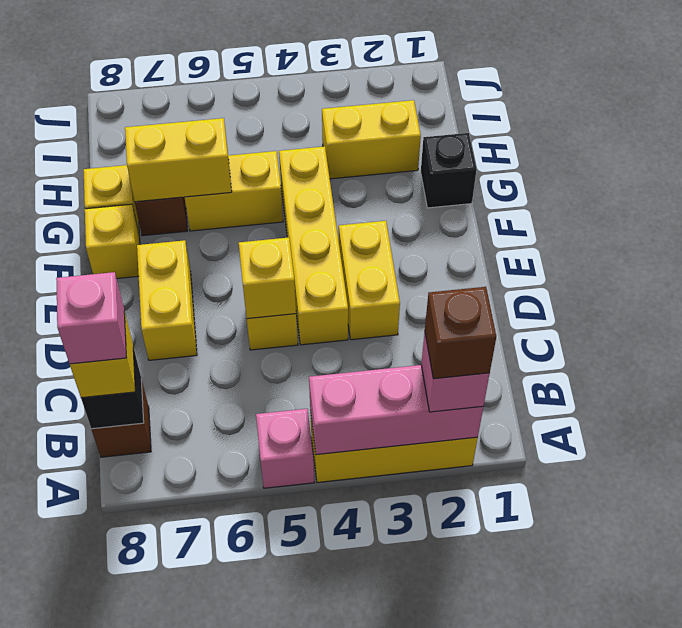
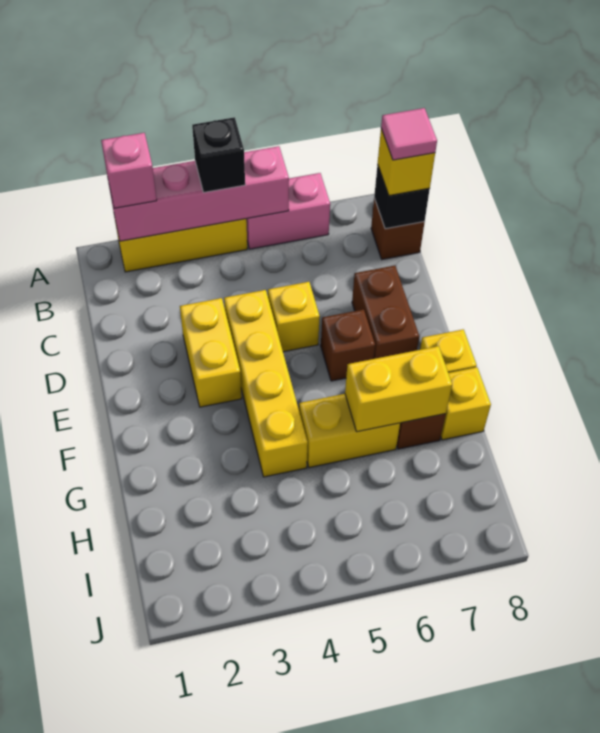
pink brick A2:A4 level 2 -> pink brick A2:A5 level 2
brown brick A2 level 4 -> brown brick E6 level 1
pink brick A5 level 1 -> pink brick A5:A6 level 1
pink brick B8 level 4 -> pink tile B8 level 4
yellow brick D5 level 2 -> none
yellow brick D7:E7 level 1 -> brown brick D7:E7 level 1
black brick G1 level 1 -> black brick A4 level 3
yellow brick H2:H3 level 1 -> none

